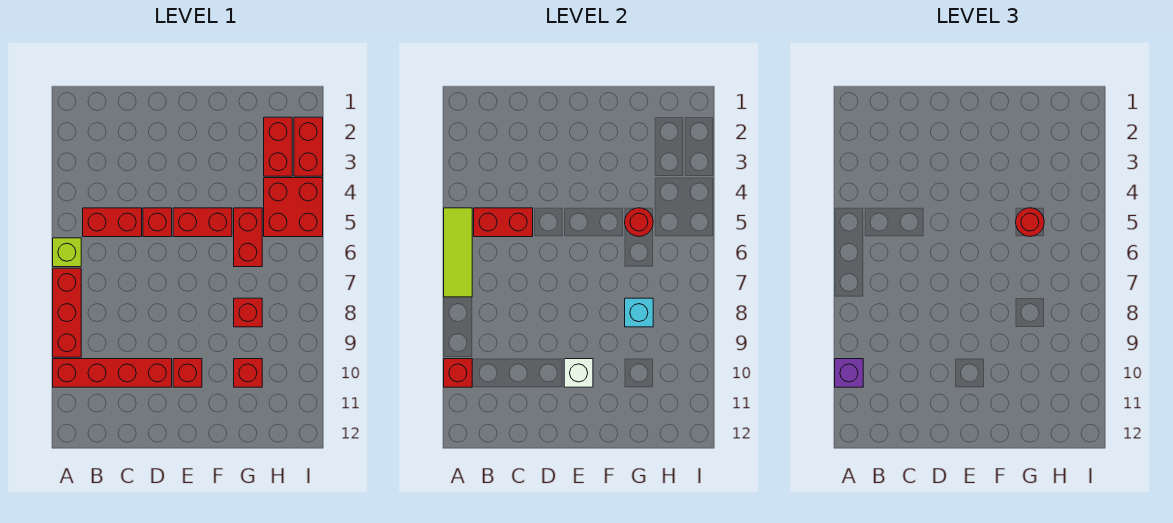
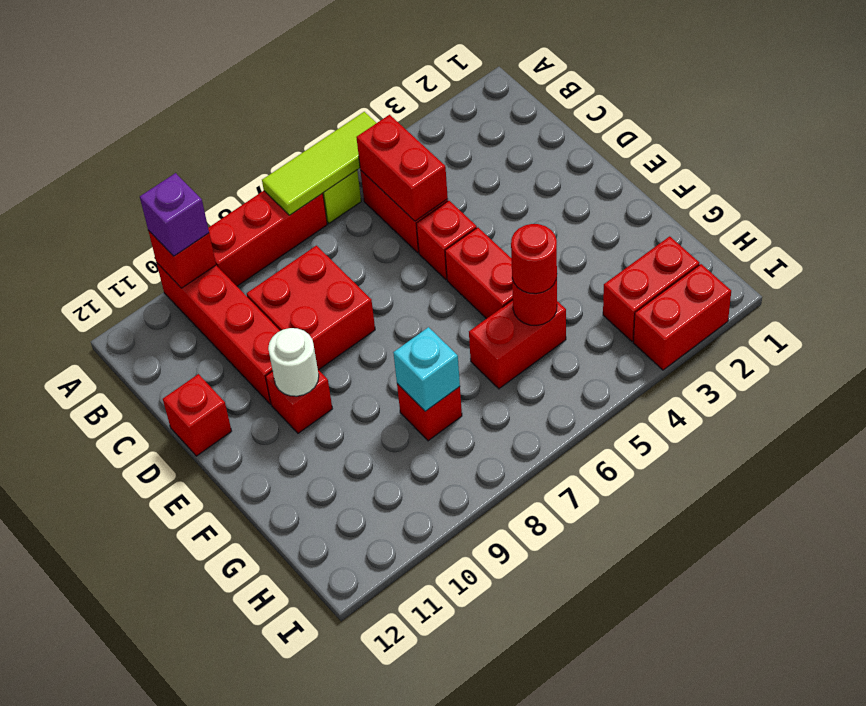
white brick E10 level 2 -> white round brick E10 level 2
red brick G10 level 1 -> red brick D12 level 1
red brick H4:I5 level 1 -> red brick C8:D9 level 1

